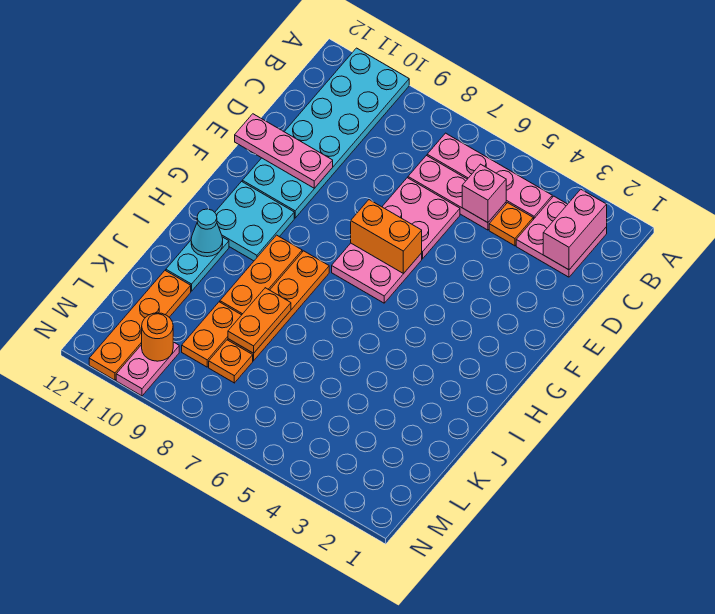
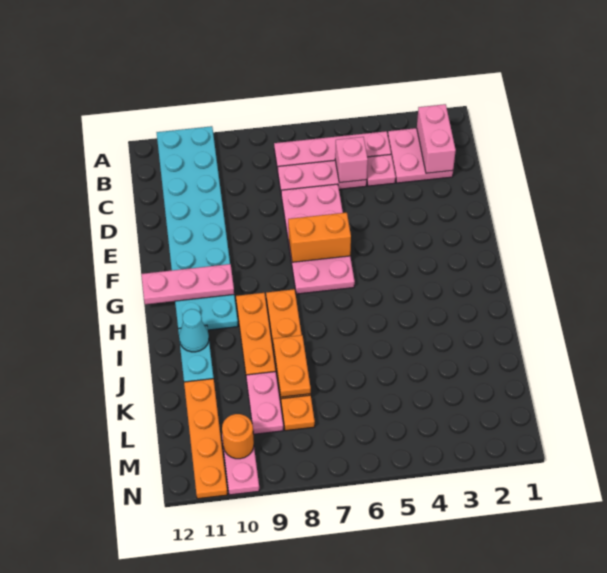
orange plate C4 level 1 -> pink plate C4 level 1
pink plate E10:E12 level 2 -> pink plate G10:G12 level 2
orange plate K9:L9 level 1 -> pink plate K9:L9 level 1

